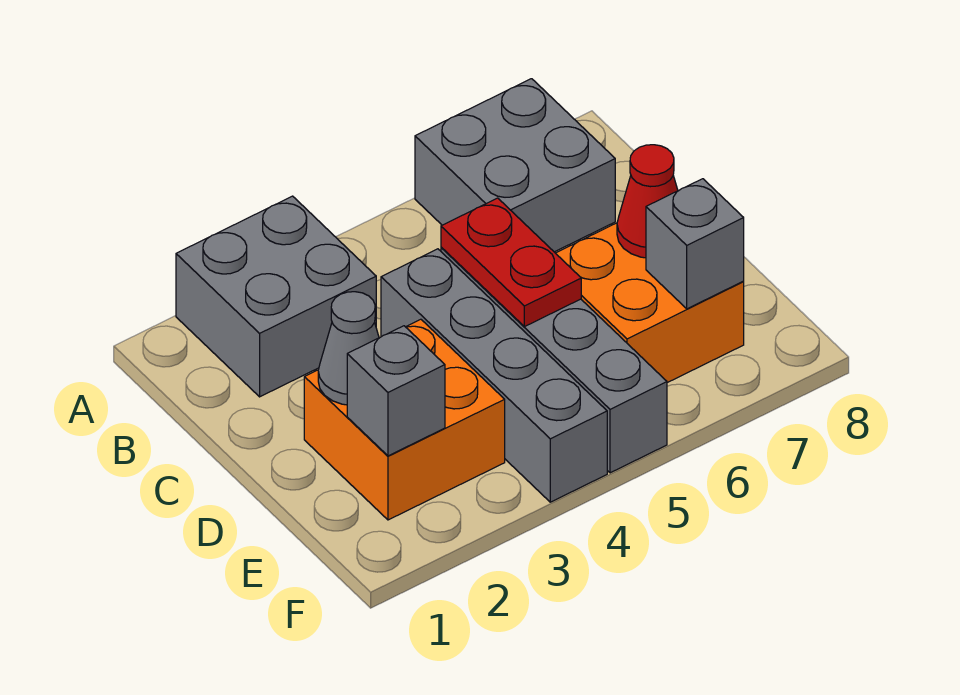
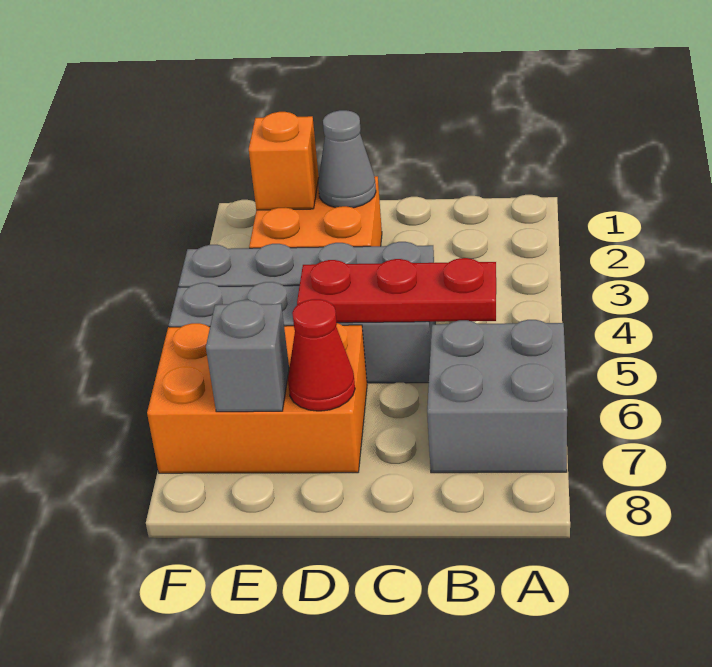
grey brick A2:B3 level 1 -> none
red plate C5:D5 level 2 -> red plate B5:D5 level 2
orange brick D6:E7 level 1 -> orange brick D6:F7 level 1
grey brick E2 level 2 -> orange brick E2 level 2

